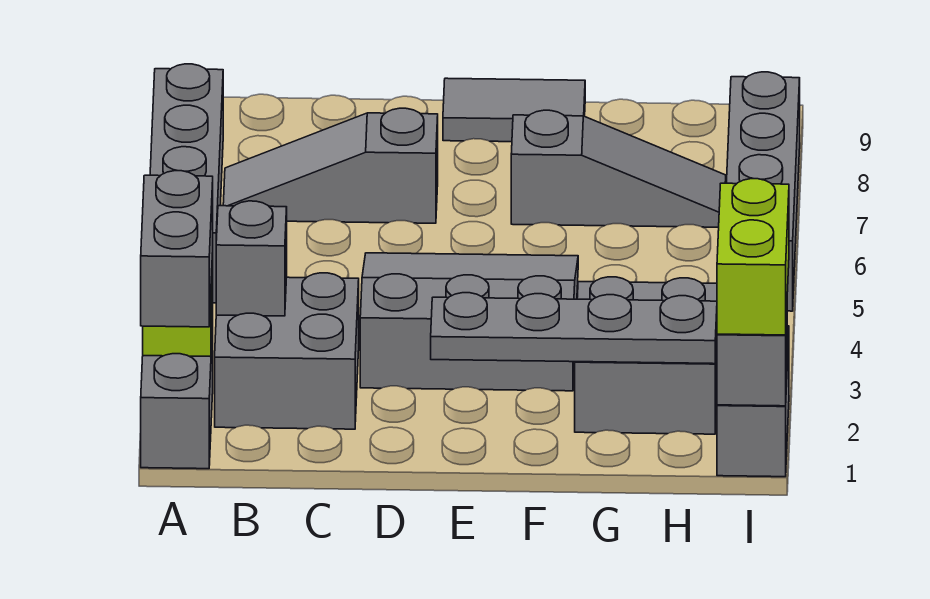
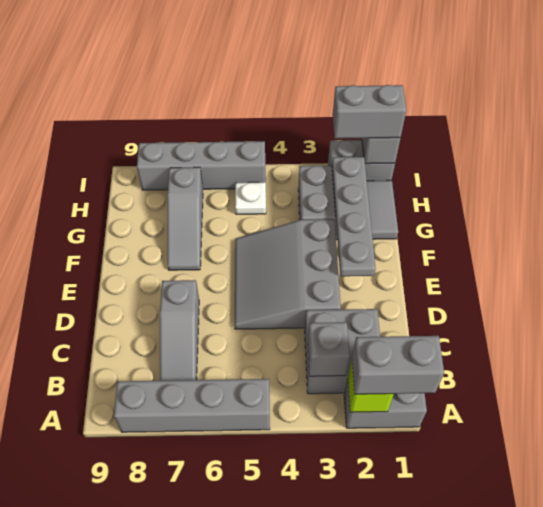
grey tile E9:F9 level 1 -> grey tile G1:H1 level 1
grey slope F7:H7 level 1 top F -> grey slope F7:H7 level 1 top H
none -> white plate H5 level 1
lime brick I1:I2 level 3 -> grey brick I1:I2 level 3

